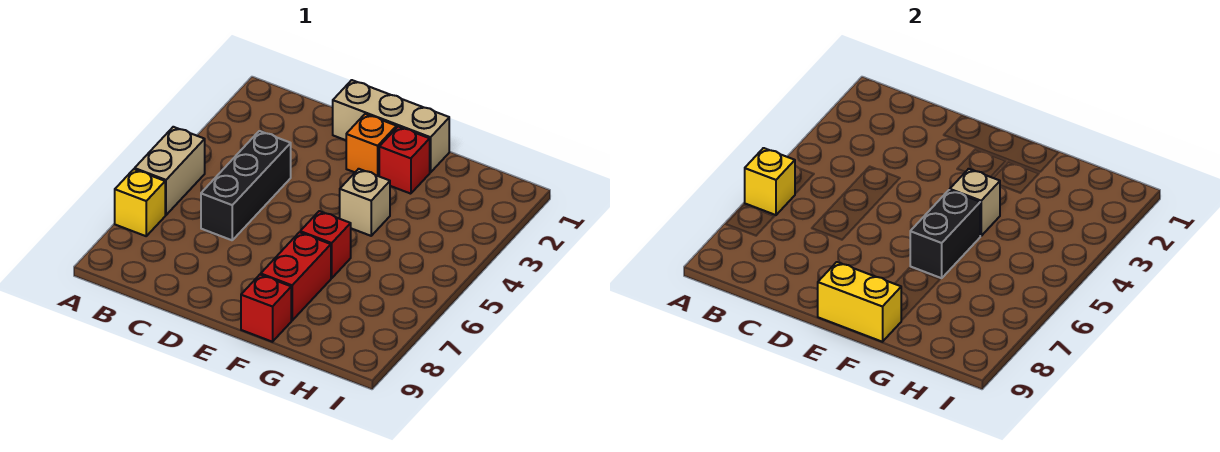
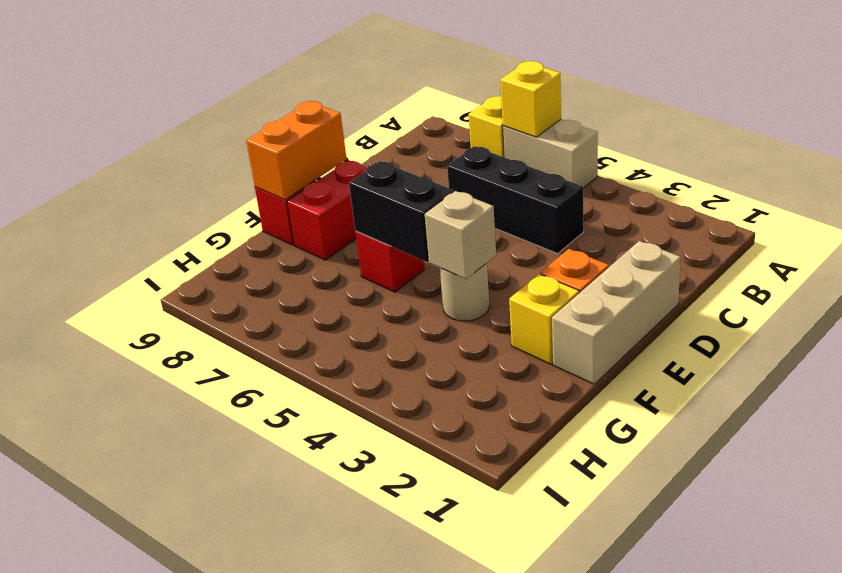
yellow brick E9:F9 level 2 -> orange brick E9:F9 level 2
red brick F2 level 1 -> yellow brick F2 level 1
tan brick F4 level 1 -> tan round brick F4 level 1
red brick F7:F8 level 1 -> red brick E8:F8 level 1

